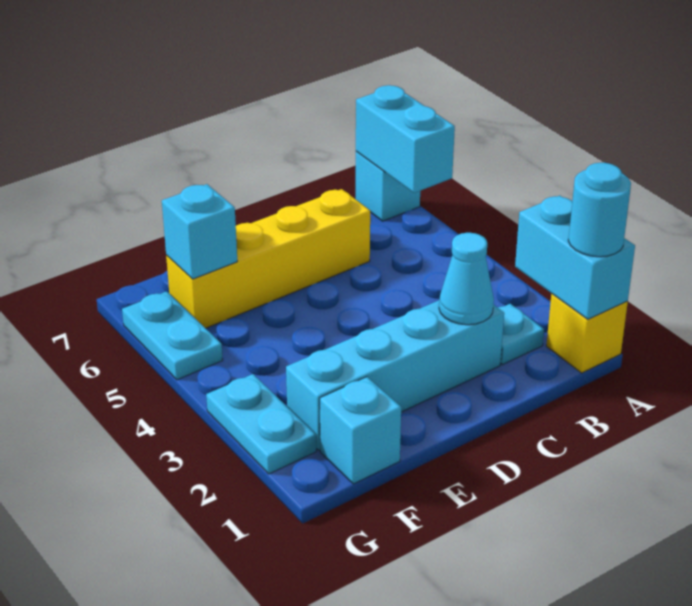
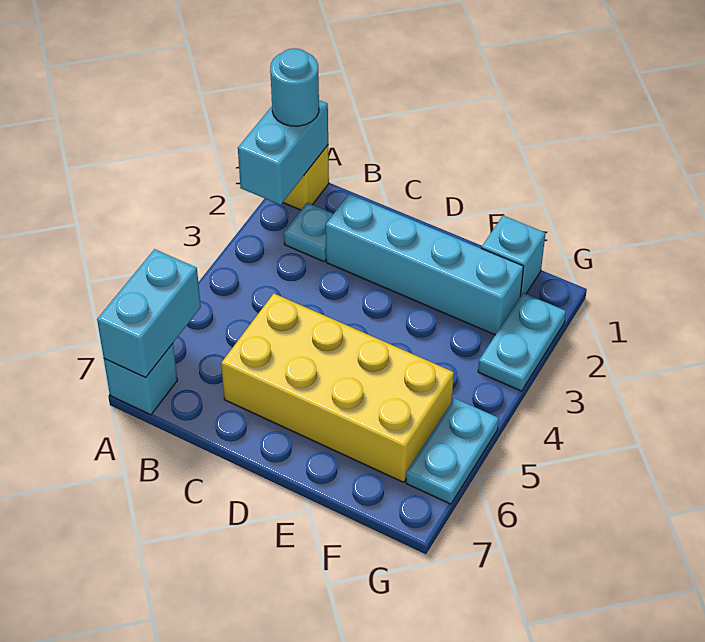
cyan cone C2 level 2 -> none
yellow brick C6:F6 level 1 -> yellow brick C5:F6 level 1
cyan brick F6 level 2 -> none

